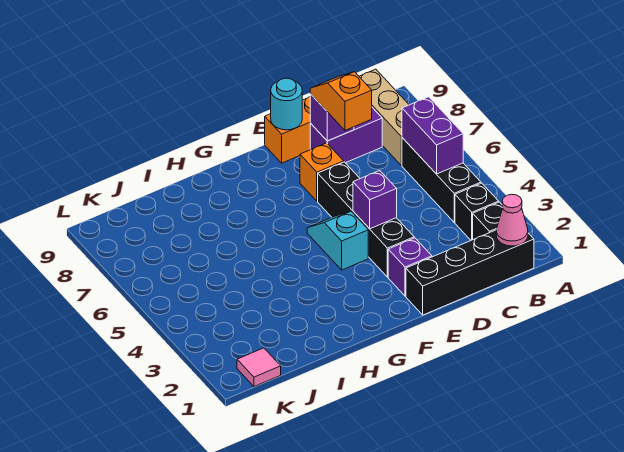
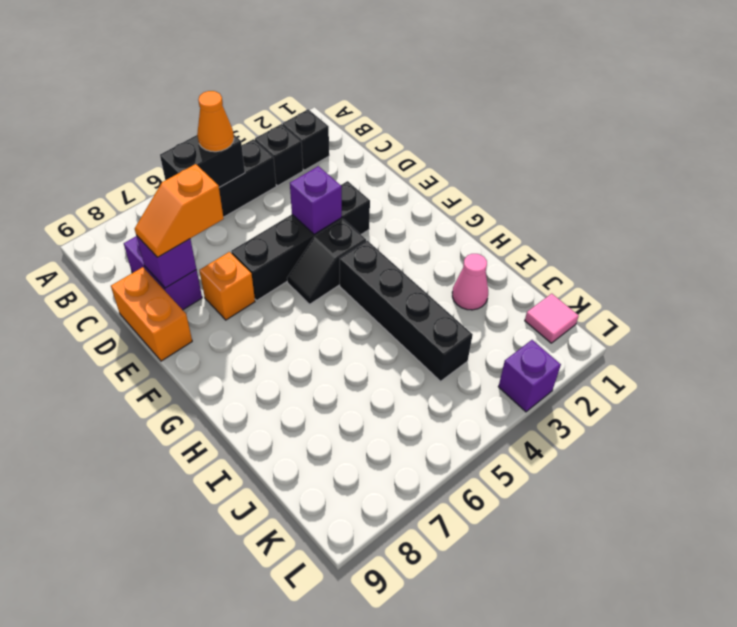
black brick B1:E1 level 1 -> black brick G4:J4 level 1
pink cone B1 level 2 -> pink cone I2 level 1
purple brick B5:B6 level 2 -> black brick B5:B6 level 2
none -> orange cone B5 level 3
tan brick B7:B9 level 1 -> none
purple brick E2 level 1 -> purple brick L3 level 1
cyan round brick E9 level 2 -> none
cyan slope F4:F5 level 1 top 4 -> black slope F4:F5 level 1 top 4

